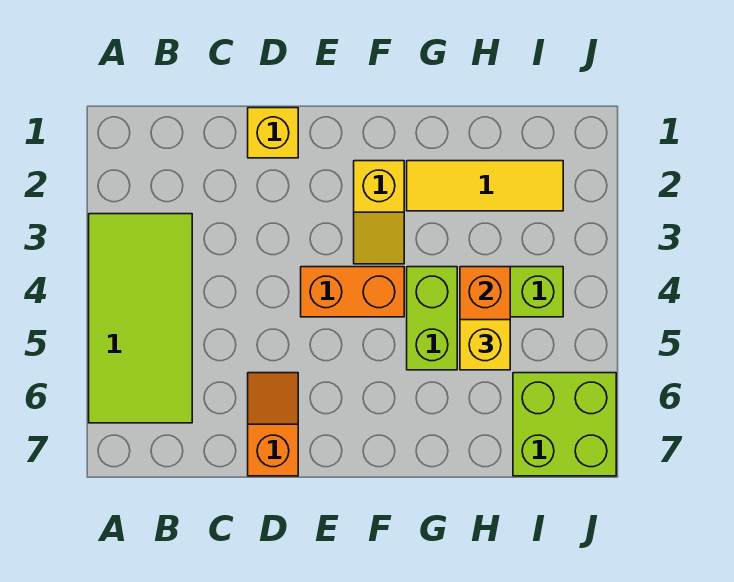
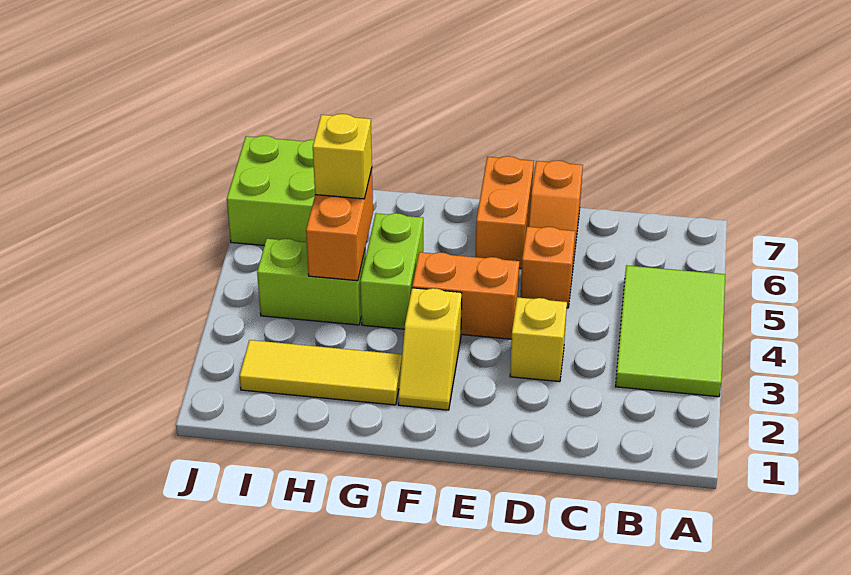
lime tile A3:B6 level 1 -> lime tile A3:B5 level 1
yellow brick D1 level 1 -> yellow brick D3 level 1
none -> orange brick D5 level 1
none -> orange brick E6:E7 level 1
yellow slope F2:F3 level 1 top 2 -> yellow slope F2:F3 level 1 top 3

